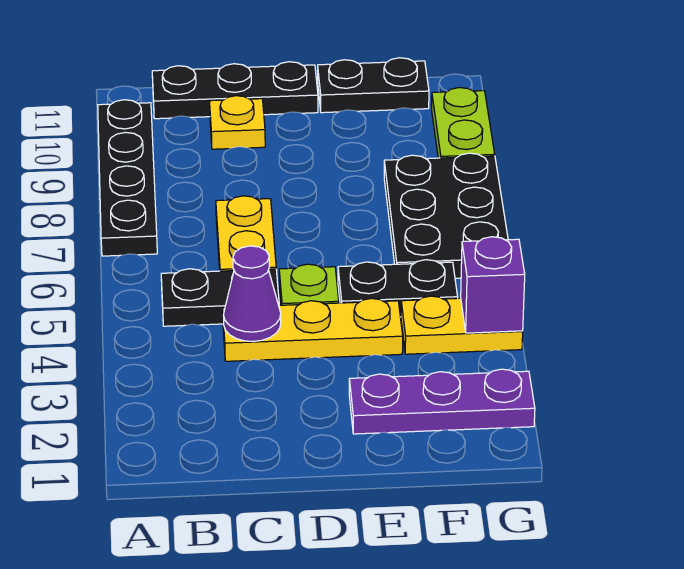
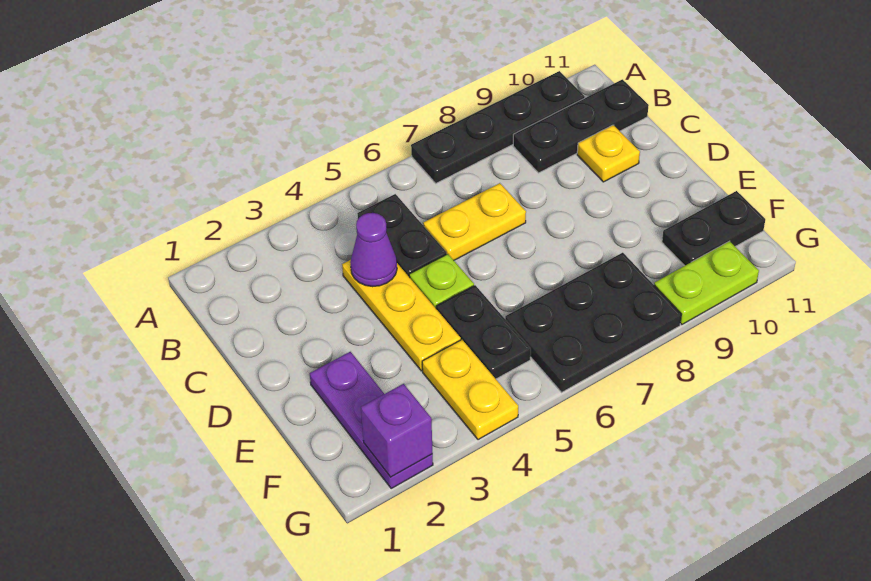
black plate B11:D11 level 1 -> black plate B9:B11 level 1
black plate E11:F11 level 1 -> black plate F10:F11 level 1
purple brick G4 level 2 -> purple brick G2 level 2

